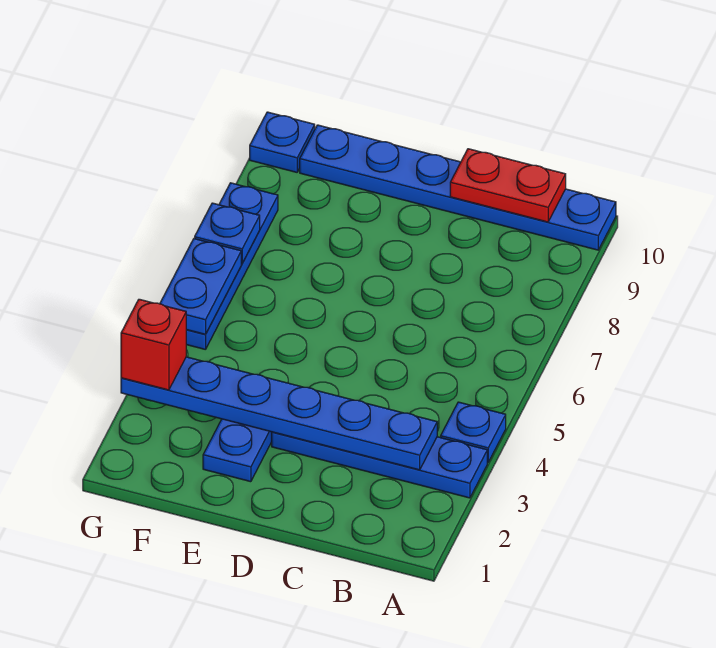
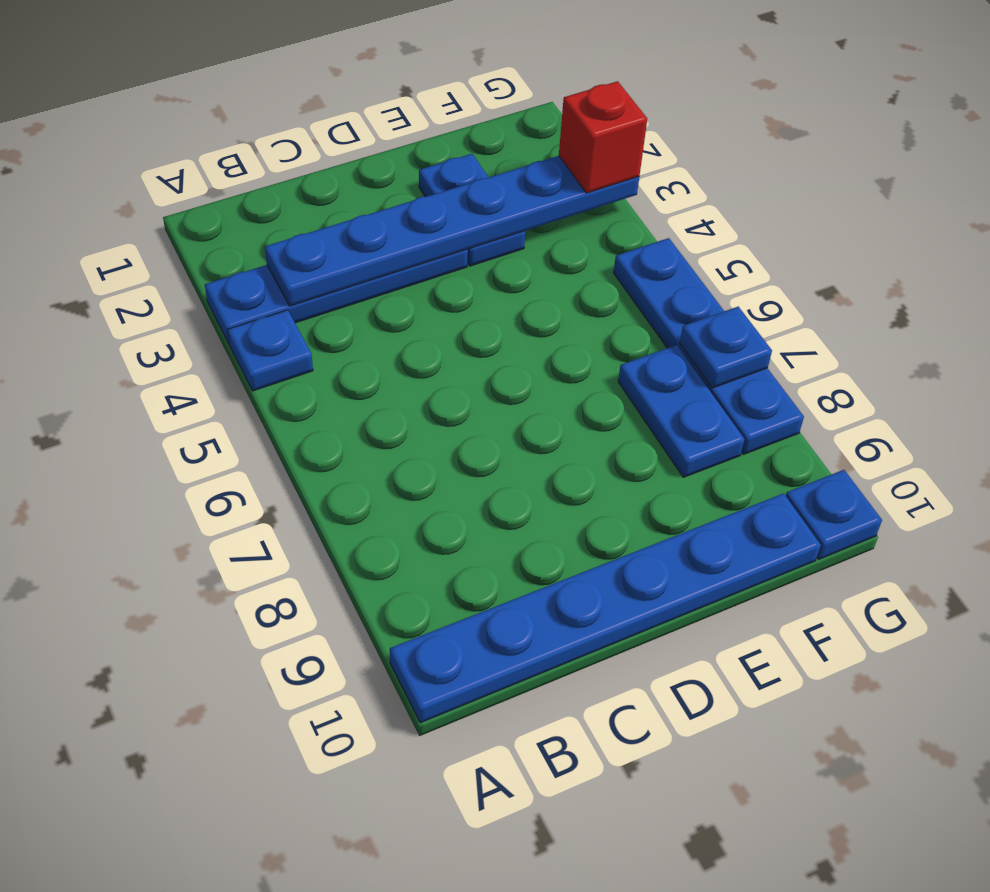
red plate B10:C10 level 2 -> none
blue plate G5:G6 level 2 -> blue plate F7:F8 level 1

